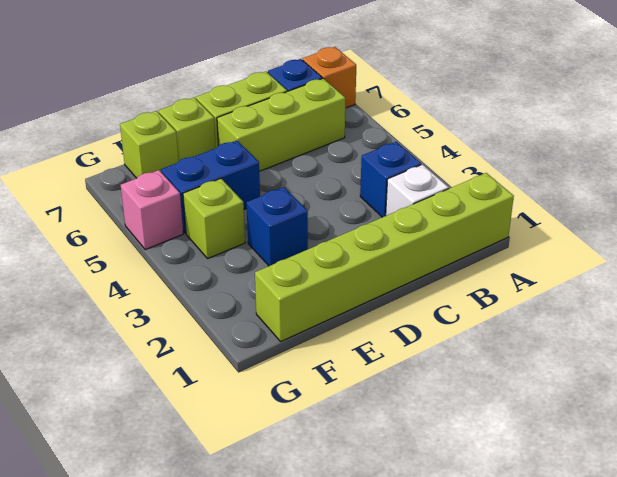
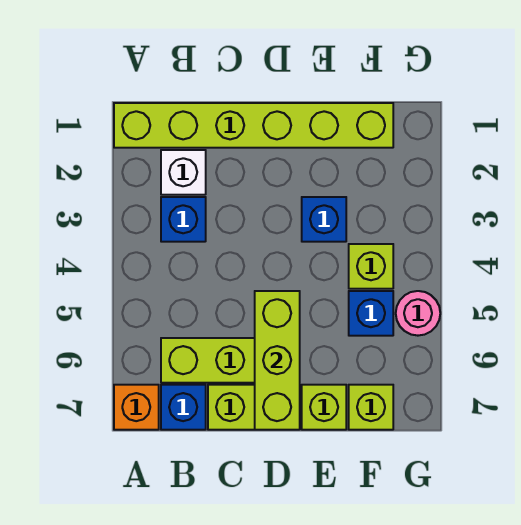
none -> lime brick D5:D7 level 2
blue brick E5:F5 level 1 -> blue brick F5 level 1
pink brick G5 level 1 -> pink round brick G5 level 1

